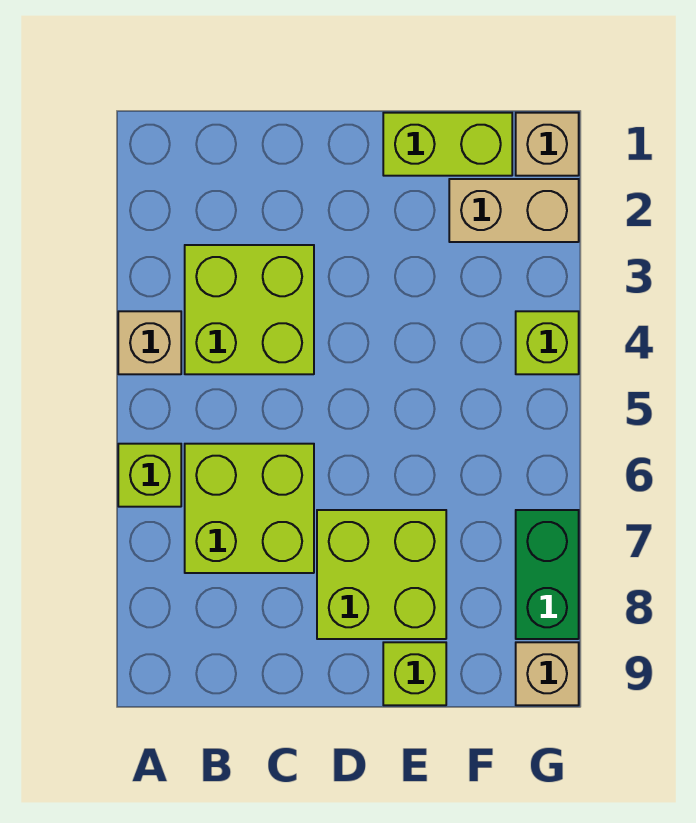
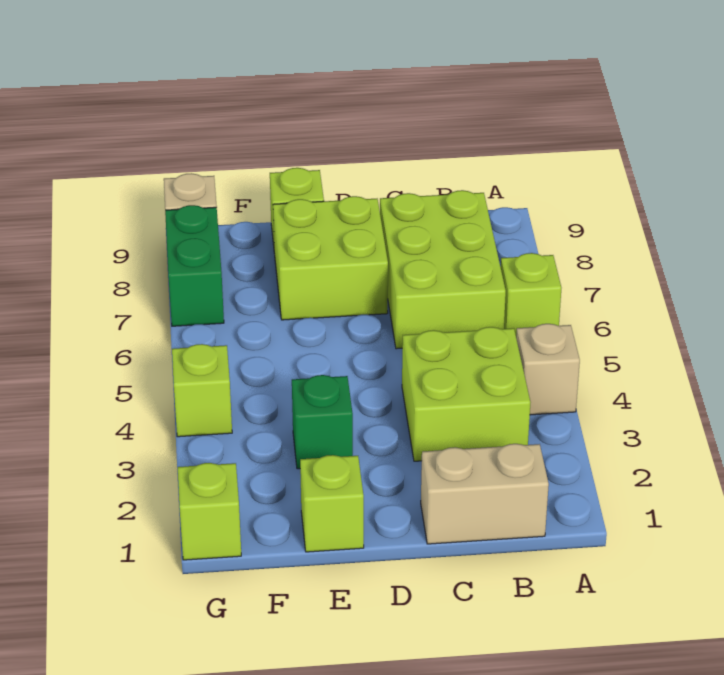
lime brick B6:C7 level 1 -> lime brick B6:C8 level 1
lime brick E1:F1 level 1 -> lime brick E1 level 1
none -> green brick E3 level 1
tan brick F2:G2 level 1 -> tan brick B1:C1 level 1
tan brick G1 level 1 -> lime brick G1 level 1

